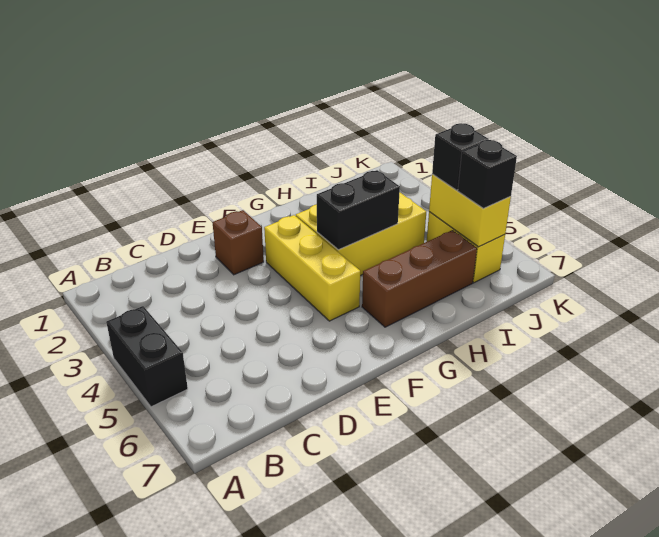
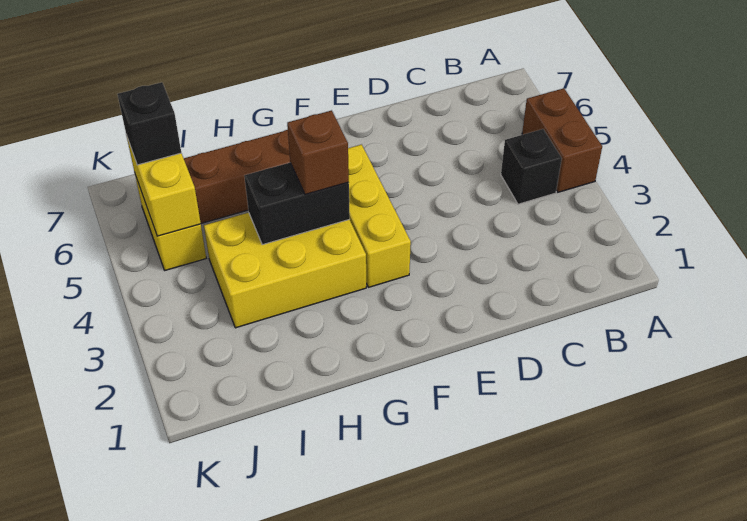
black brick A4:A5 level 1 -> brown brick A4:A5 level 1
brown brick E2 level 1 -> brown brick G4 level 3
black brick J5 level 3 -> black brick B4 level 1

